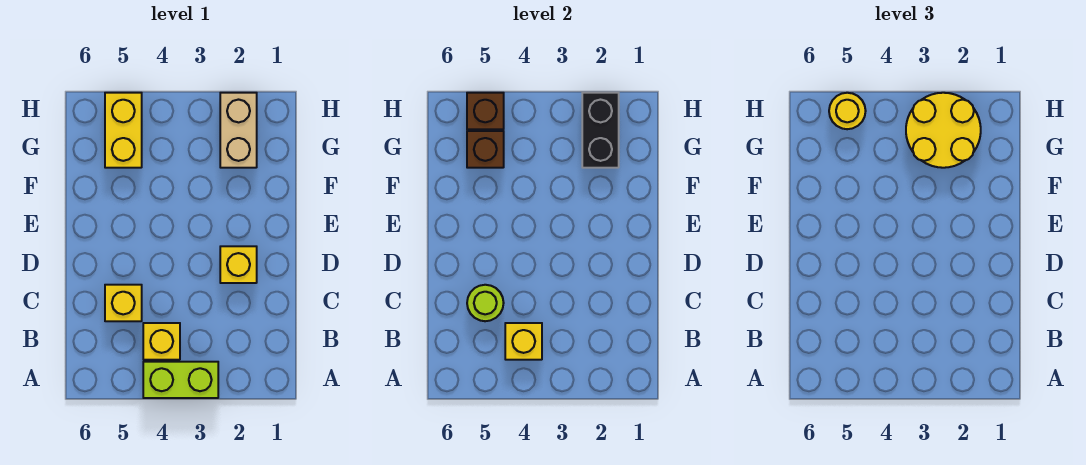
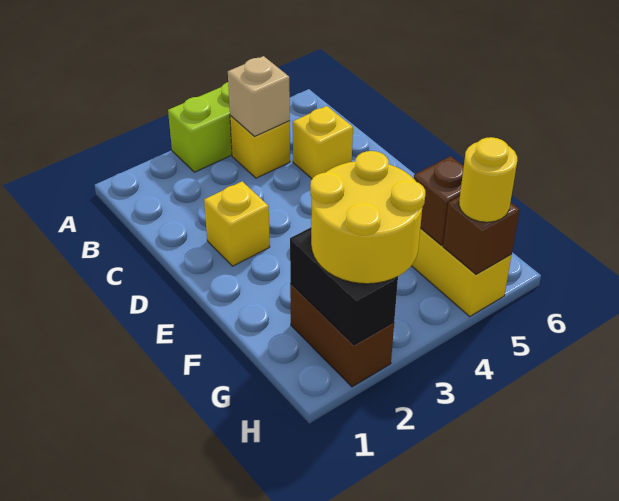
yellow brick B4 level 2 -> tan brick B4 level 2
lime round brick C5 level 2 -> none
tan brick G2:H2 level 1 -> brown brick G2:H2 level 1

